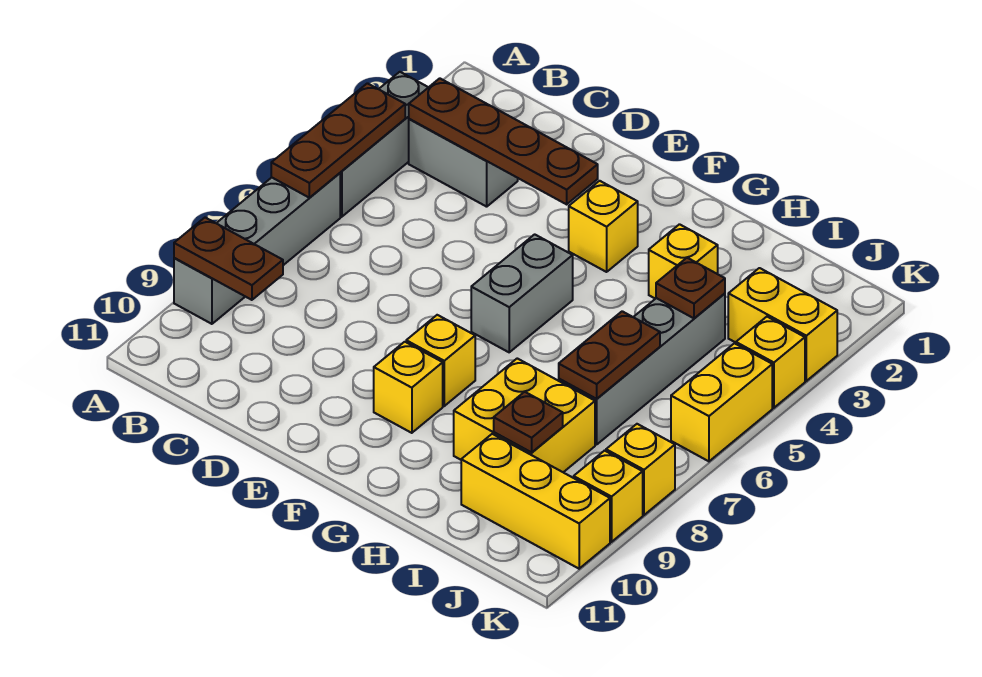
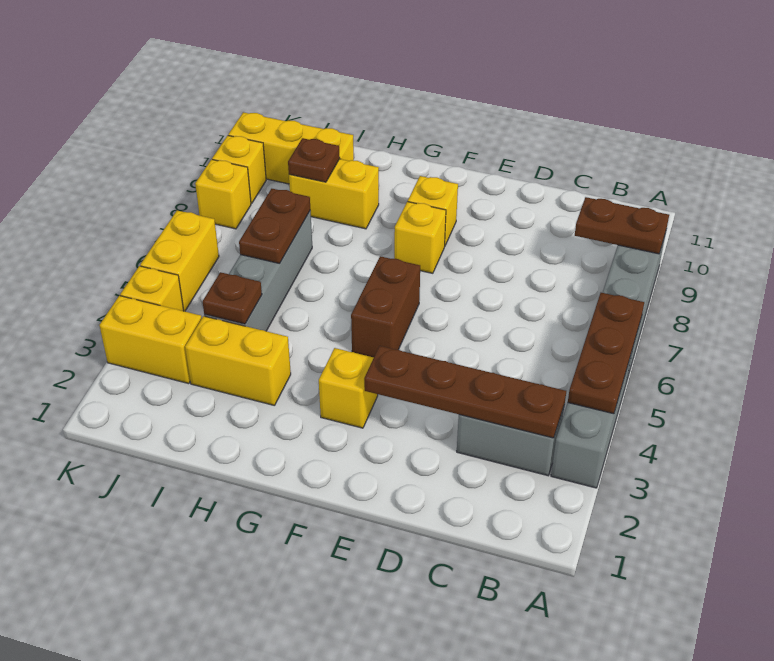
grey brick F5:F6 level 1 -> brown brick F5:F6 level 1
yellow brick H3 level 1 -> yellow brick H3:I3 level 1
yellow brick H8:I9 level 1 -> yellow brick H9:I9 level 1

